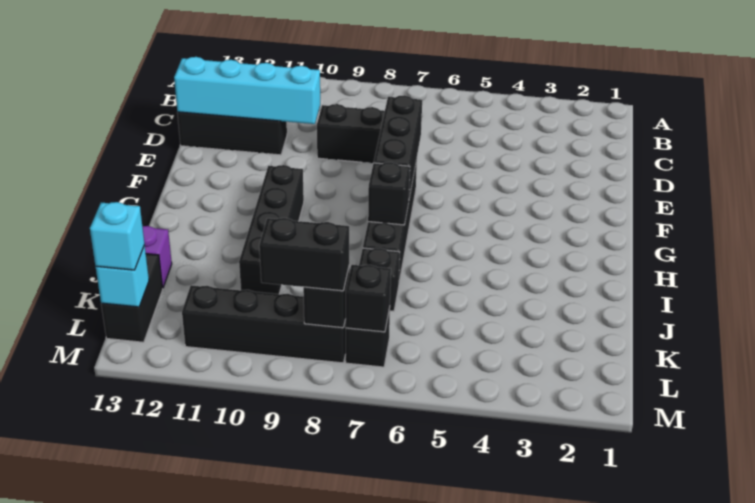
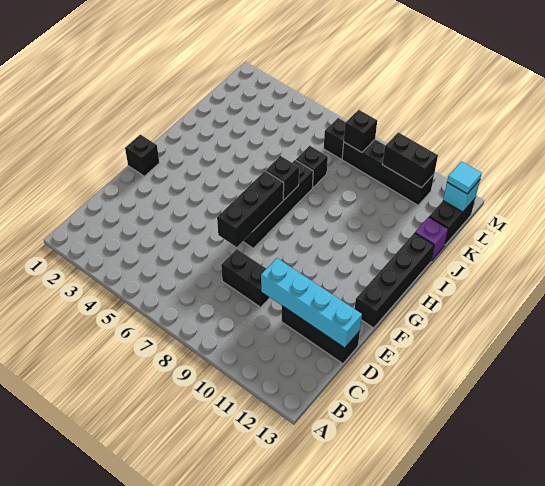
black brick G10:J10 level 1 -> black brick F13:I13 level 1
black brick L7 level 2 -> black brick F1 level 1
black brick L8:L9 level 3 -> black brick L10:L11 level 2
cyan brick L13 level 3 -> cyan tile L13 level 3

